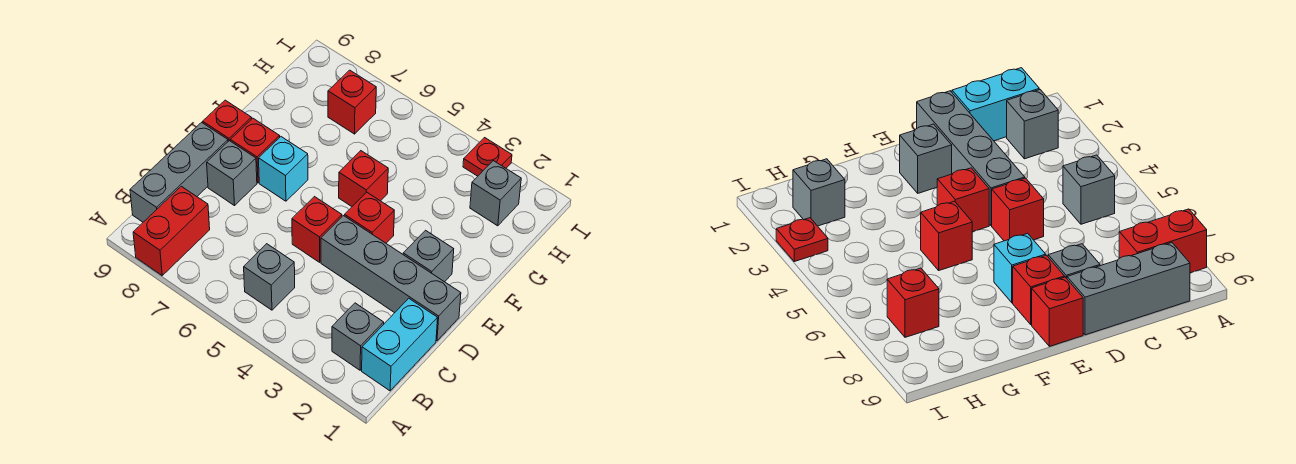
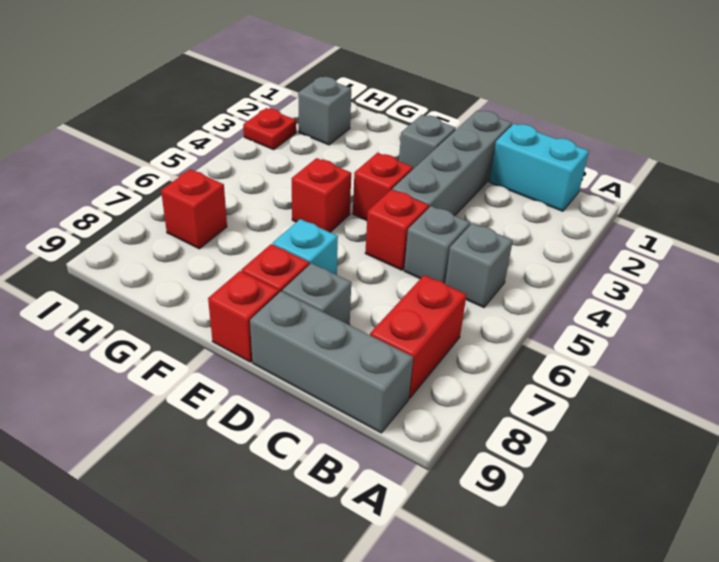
red brick A8:B8 level 1 -> red brick B7:B8 level 1
grey brick B2 level 1 -> grey brick C5 level 1

